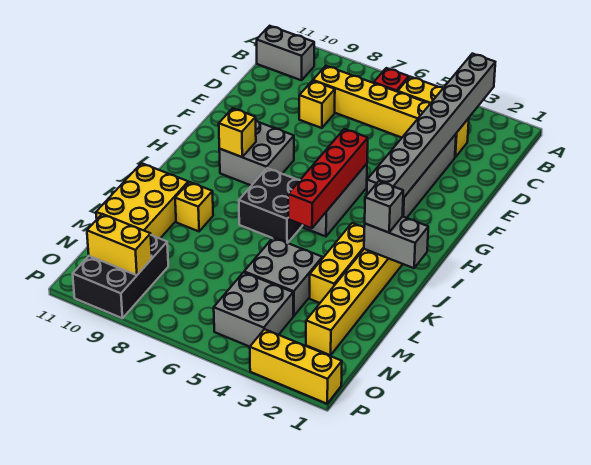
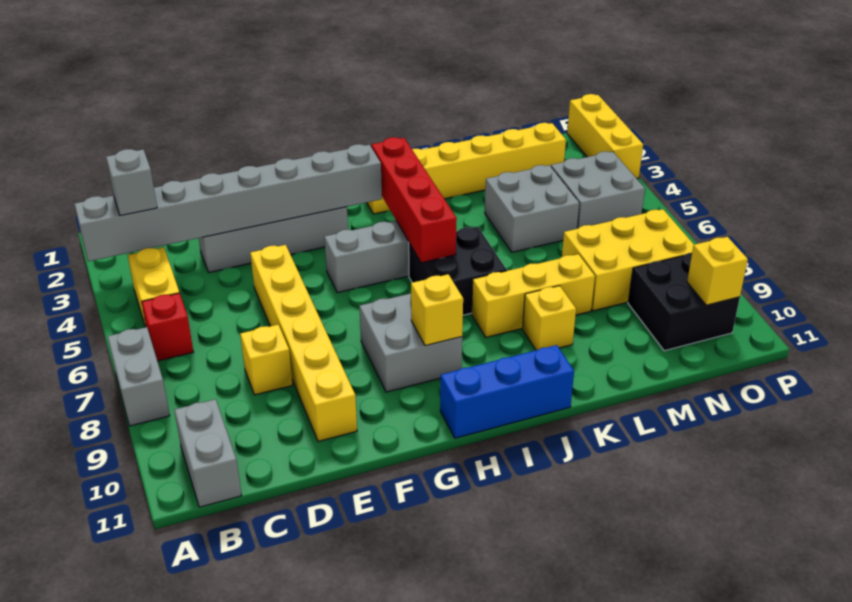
yellow brick C3:C8 level 1 -> yellow brick E5:E10 level 1
red brick G5:J5 level 2 -> red brick I3:I6 level 2
none -> blue brick H11:J11 level 1
grey brick J1:J2 level 2 -> grey brick A7:A8 level 1
grey brick J2 level 3 -> grey brick B3 level 3
yellow brick J3:L3 level 1 -> yellow brick J8:L8 level 1
yellow brick K10:M11 level 1 -> yellow brick M7:O8 level 1
black brick N9:P10 level 1 -> black brick N9:O10 level 1
yellow brick O9:O10 level 2 -> yellow brick O10 level 2

